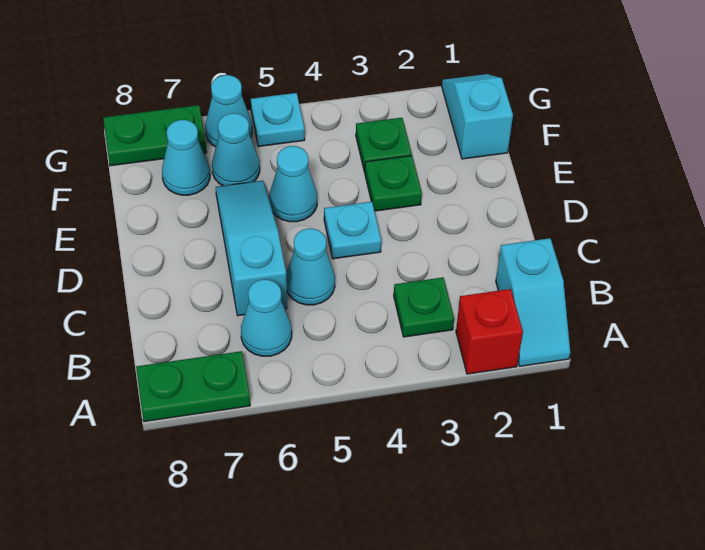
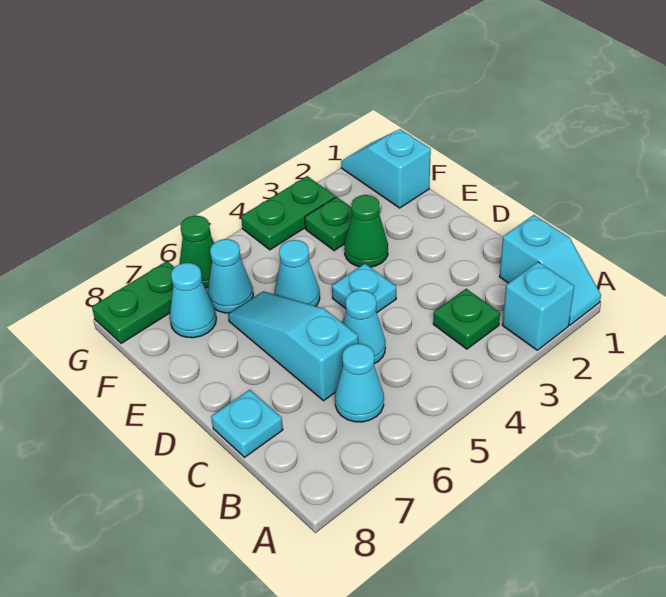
red brick A2 level 1 -> cyan brick A2 level 1
green plate A7:A8 level 1 -> green plate G3:G4 level 1
green plate E3 level 1 -> green cone E3 level 1
cyan plate G5 level 1 -> cyan plate C8 level 1
cyan cone G6 level 1 -> green cone G6 level 1

